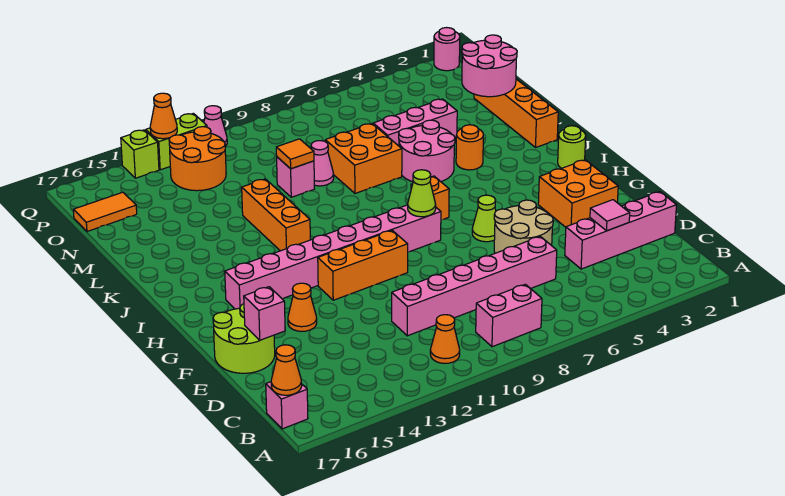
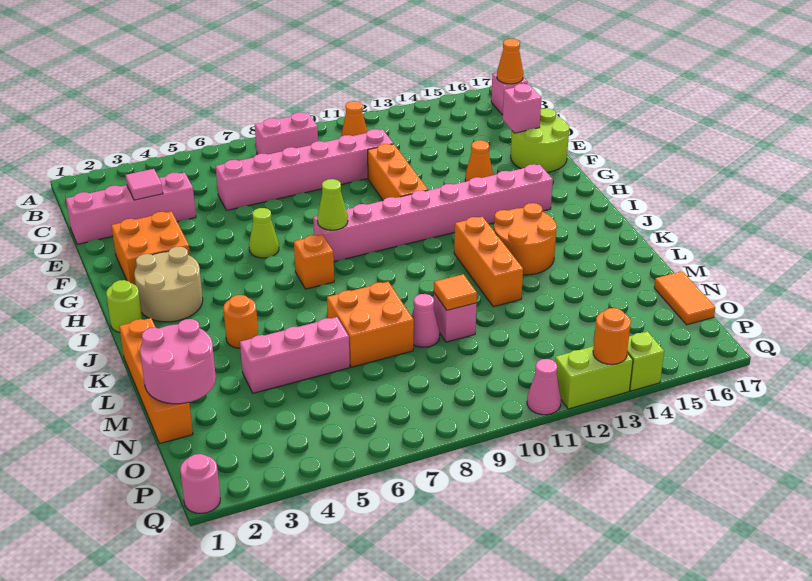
tan round brick E5:F6 level 1 -> tan round brick H2:I3 level 1
orange brick G10:G12 level 1 -> orange brick E11:G11 level 1
pink round brick K5:L6 level 1 -> none
orange round brick O12:P13 level 1 -> orange round brick J13:K14 level 1
orange tile O16:O17 level 1 -> orange tile N17:O17 level 1
orange cone Q13 level 2 -> orange round brick Q13 level 2

